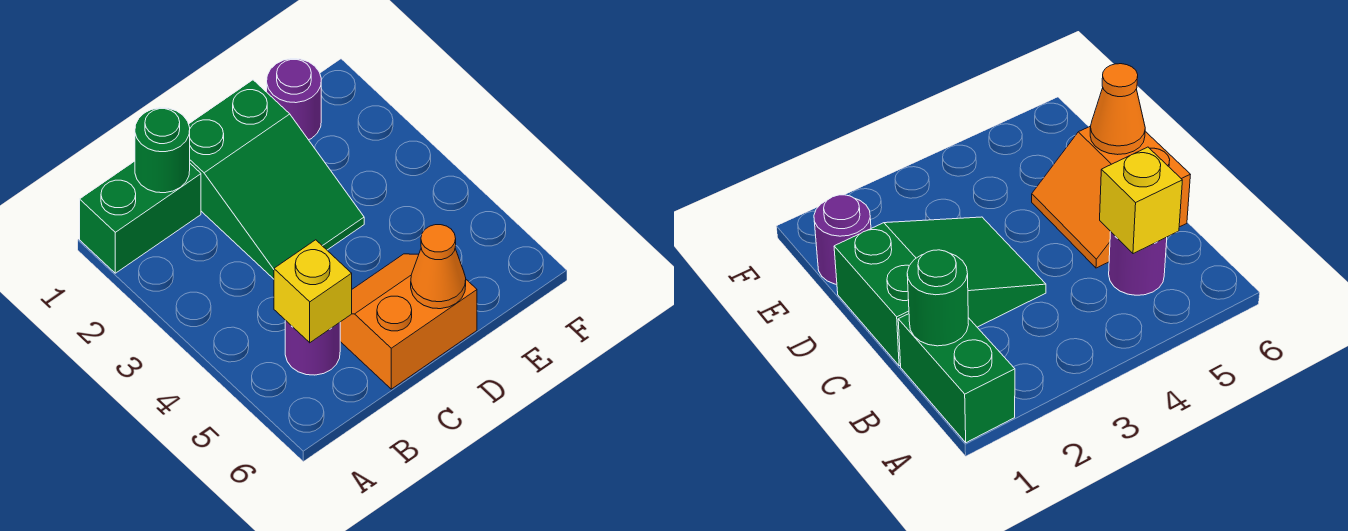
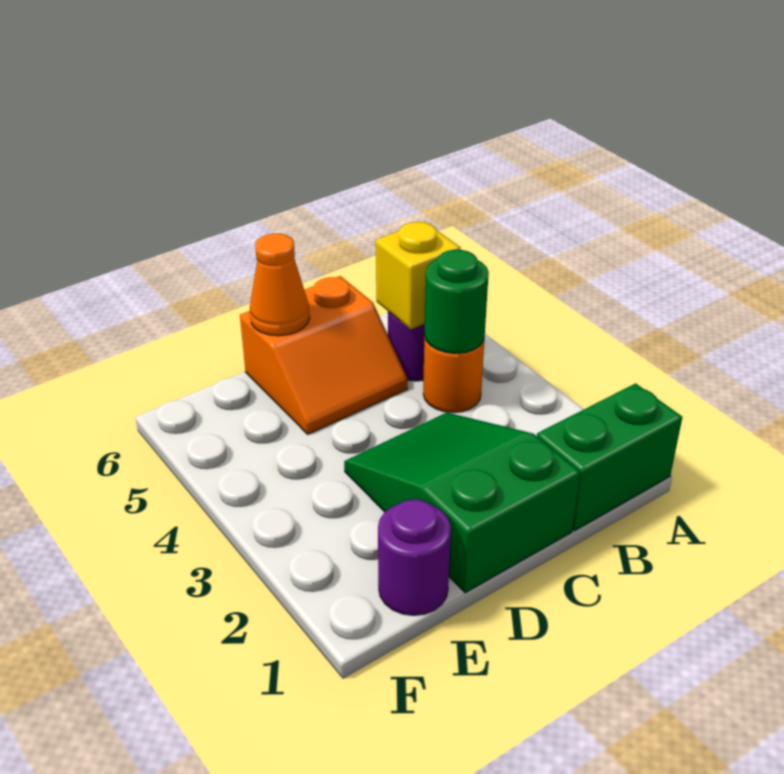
green round brick B1 level 2 -> green round brick B4 level 2
none -> orange round brick B4 level 1

